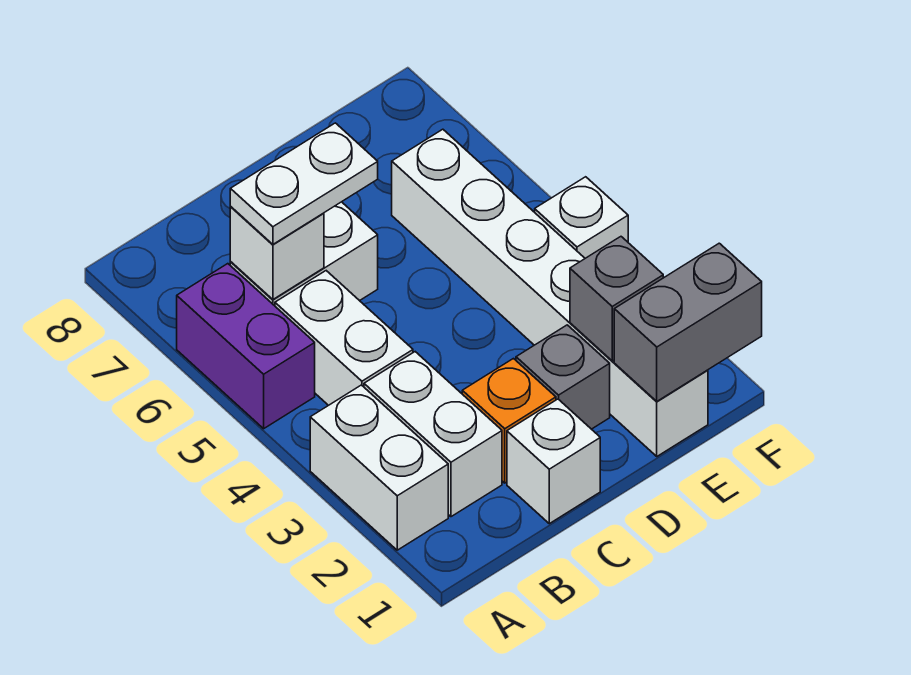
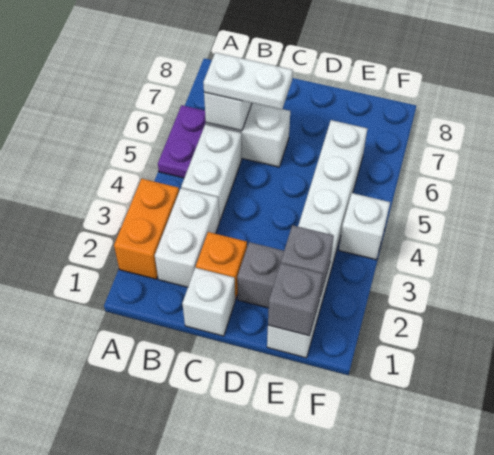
white brick A2:A3 level 1 -> orange brick A2:A3 level 1
purple brick A5:A6 level 1 -> purple plate A5:A6 level 1
grey brick E1:F1 level 2 -> grey brick E1 level 2

